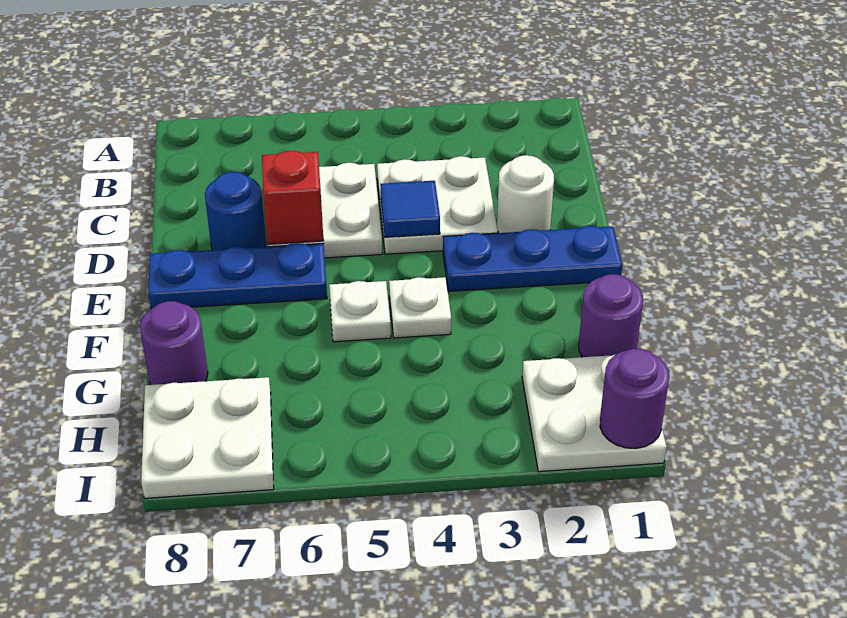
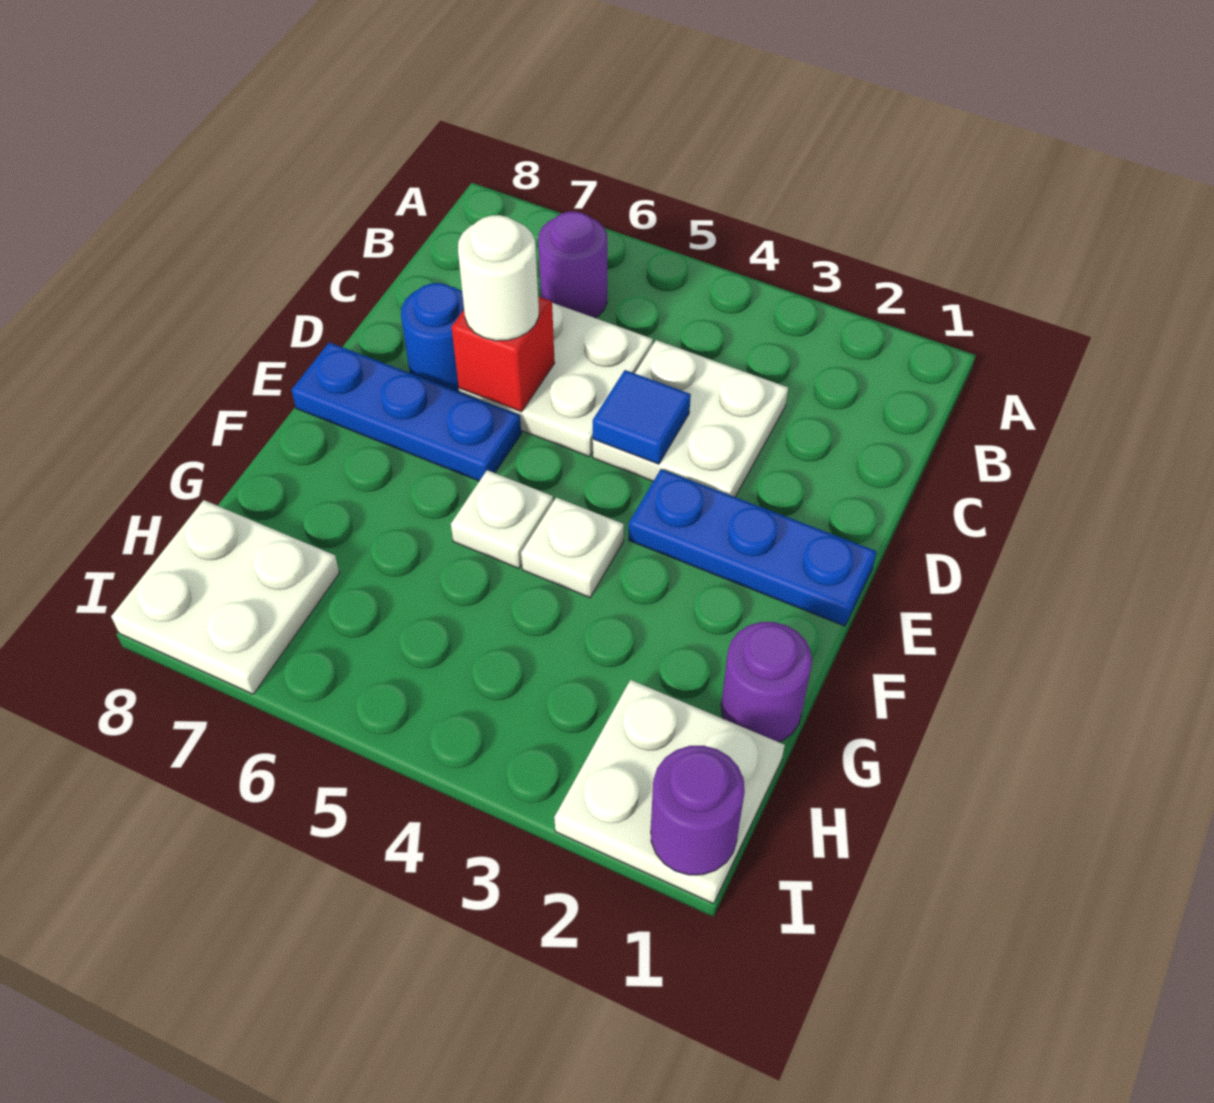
white round brick D2 level 1 -> white round brick D6 level 3
purple round brick G8 level 1 -> purple round brick B6 level 1

